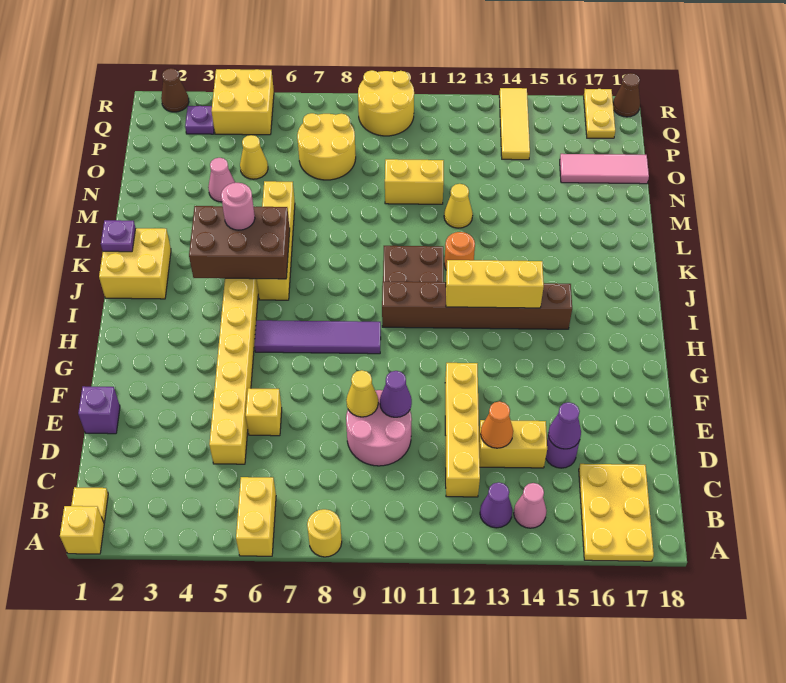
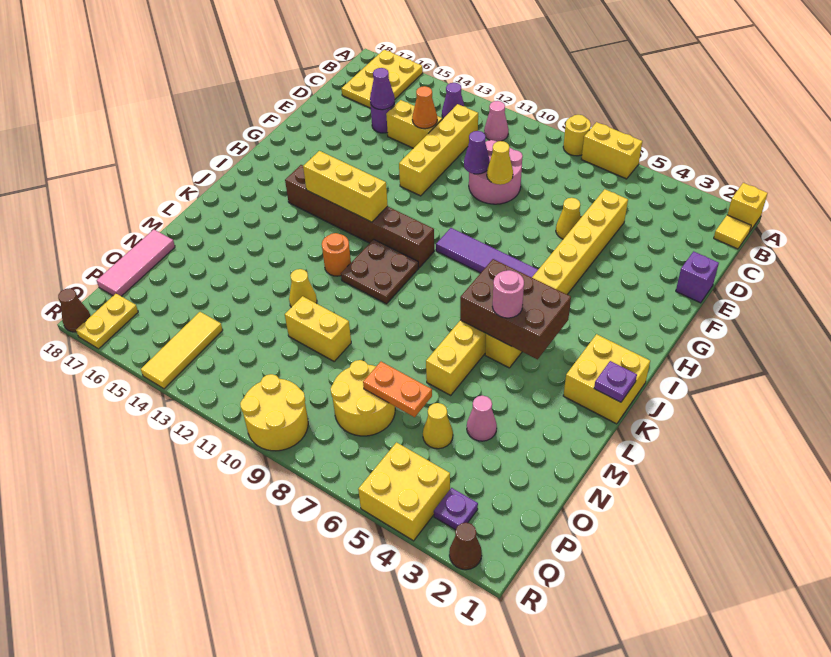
yellow brick A6:B6 level 1 -> yellow brick A6:A7 level 1
pink cone B14 level 1 -> pink cone B11 level 1
yellow brick E6 level 1 -> yellow cone E6 level 1
none -> orange plate O6:O7 level 2
pink tile O16:O18 level 1 -> pink tile N18:P18 level 1

